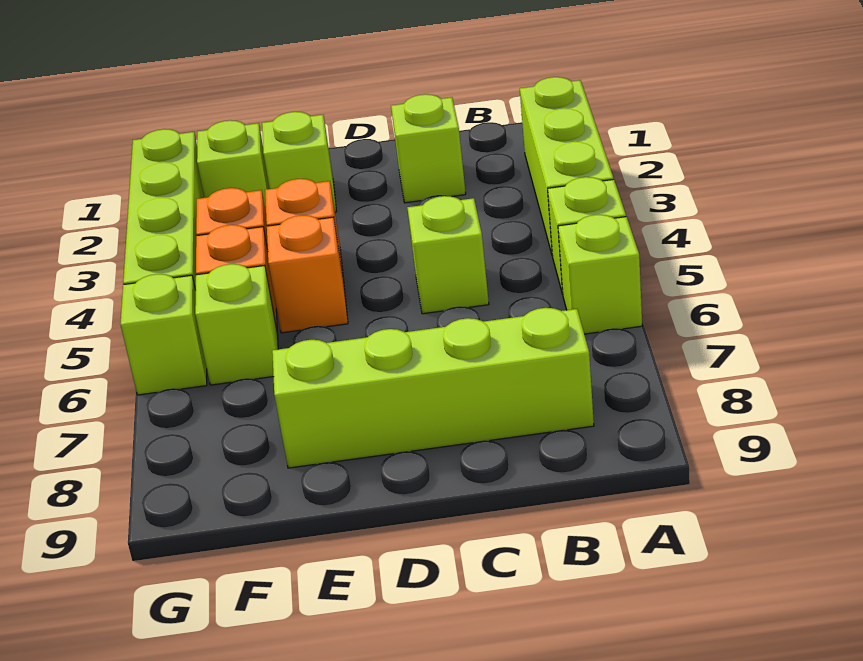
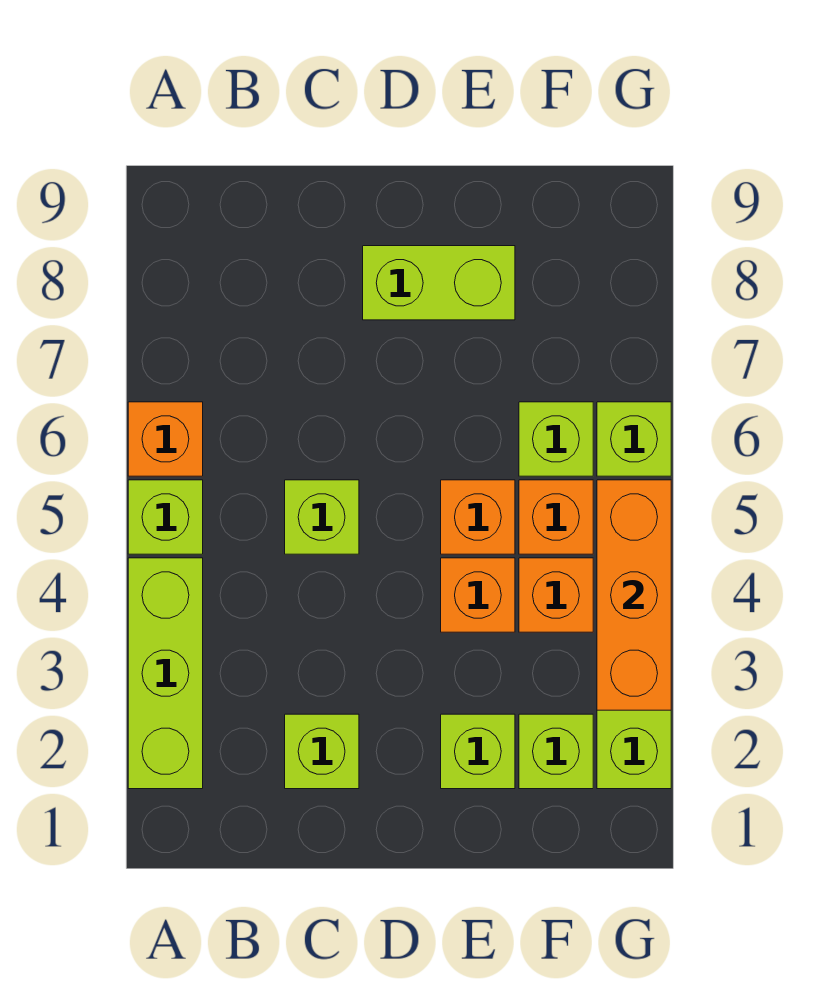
lime brick A6 level 1 -> orange brick A6 level 1
lime brick B8:E8 level 1 -> lime brick D8:E8 level 1
none -> orange brick G3:G5 level 2

